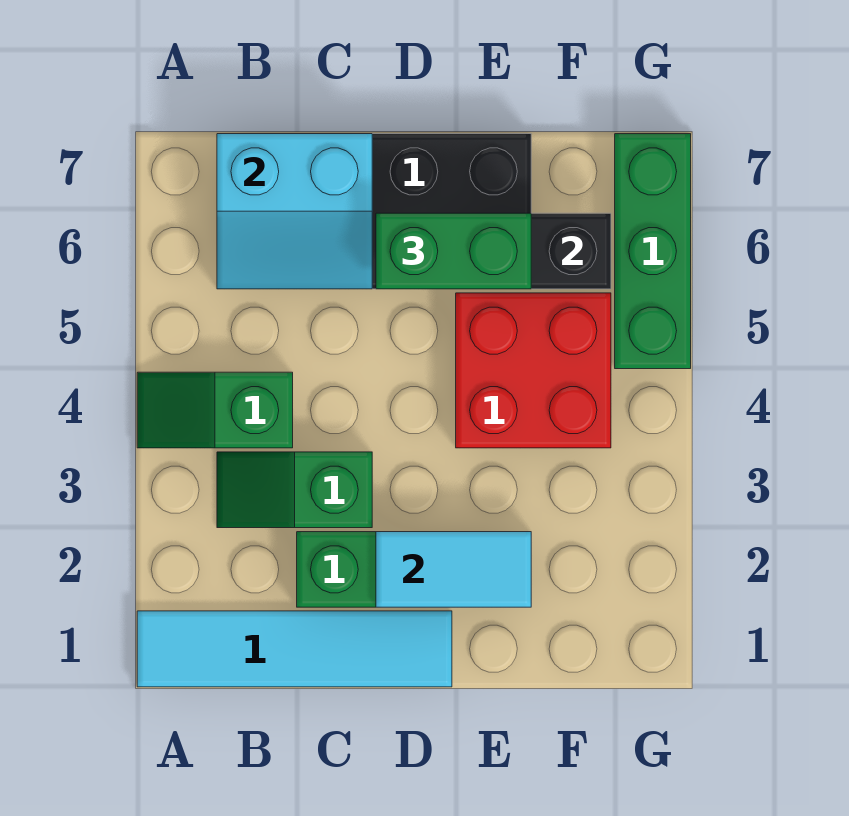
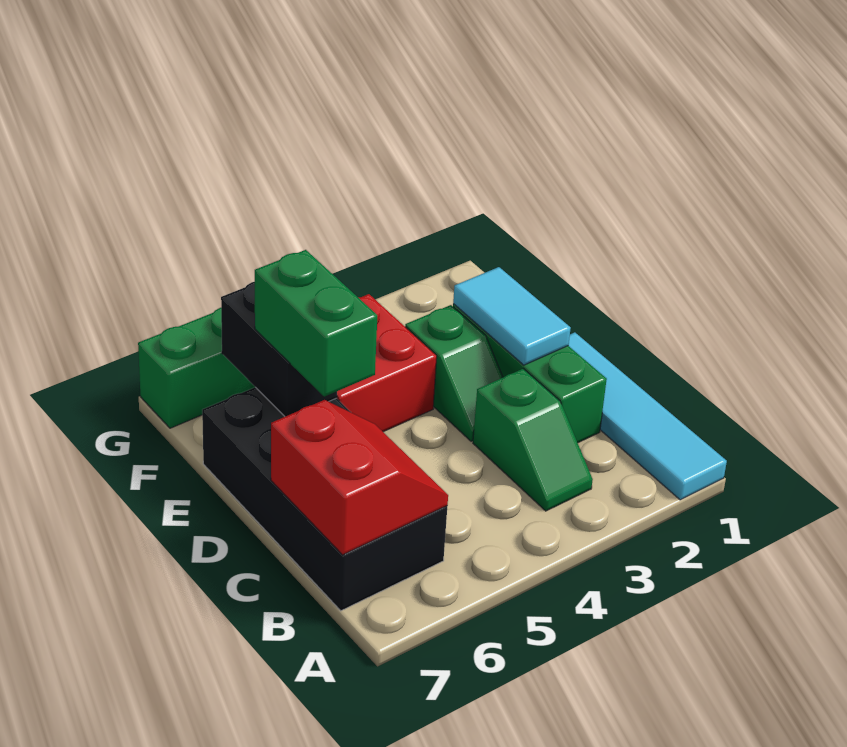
green slope A4:B4 level 1 top B -> green slope D3:E3 level 1 top E
cyan slope B6:C7 level 2 top 7 -> red slope B6:C7 level 2 top 7

